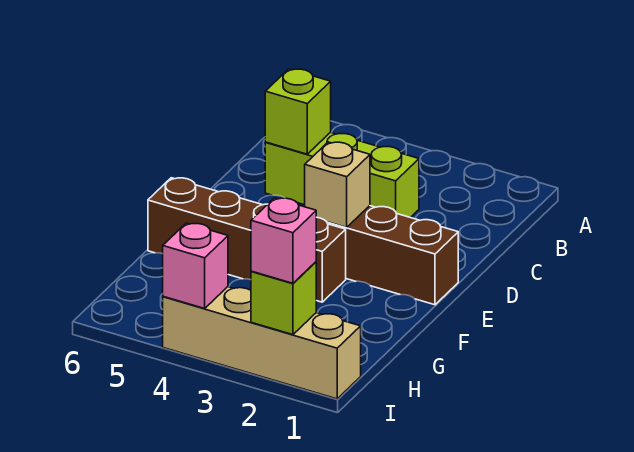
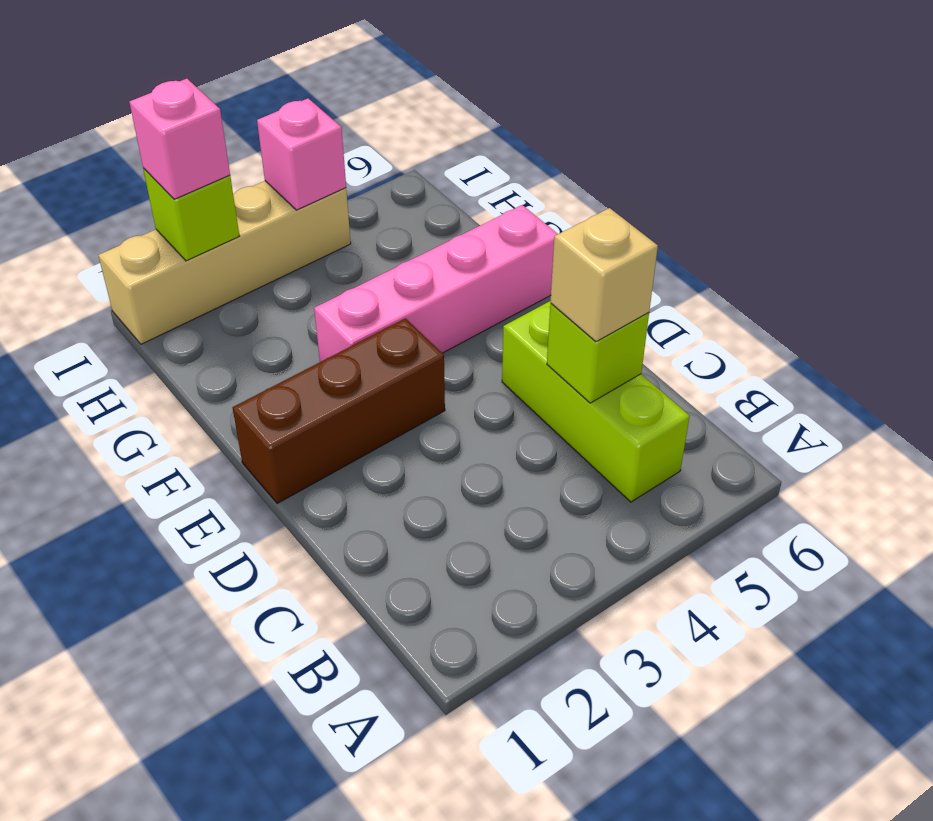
lime brick C3:C5 level 1 -> lime brick B5:D5 level 1
tan brick E3 level 2 -> tan brick C5 level 3
brown brick F3:F6 level 1 -> pink brick F3:F6 level 1

